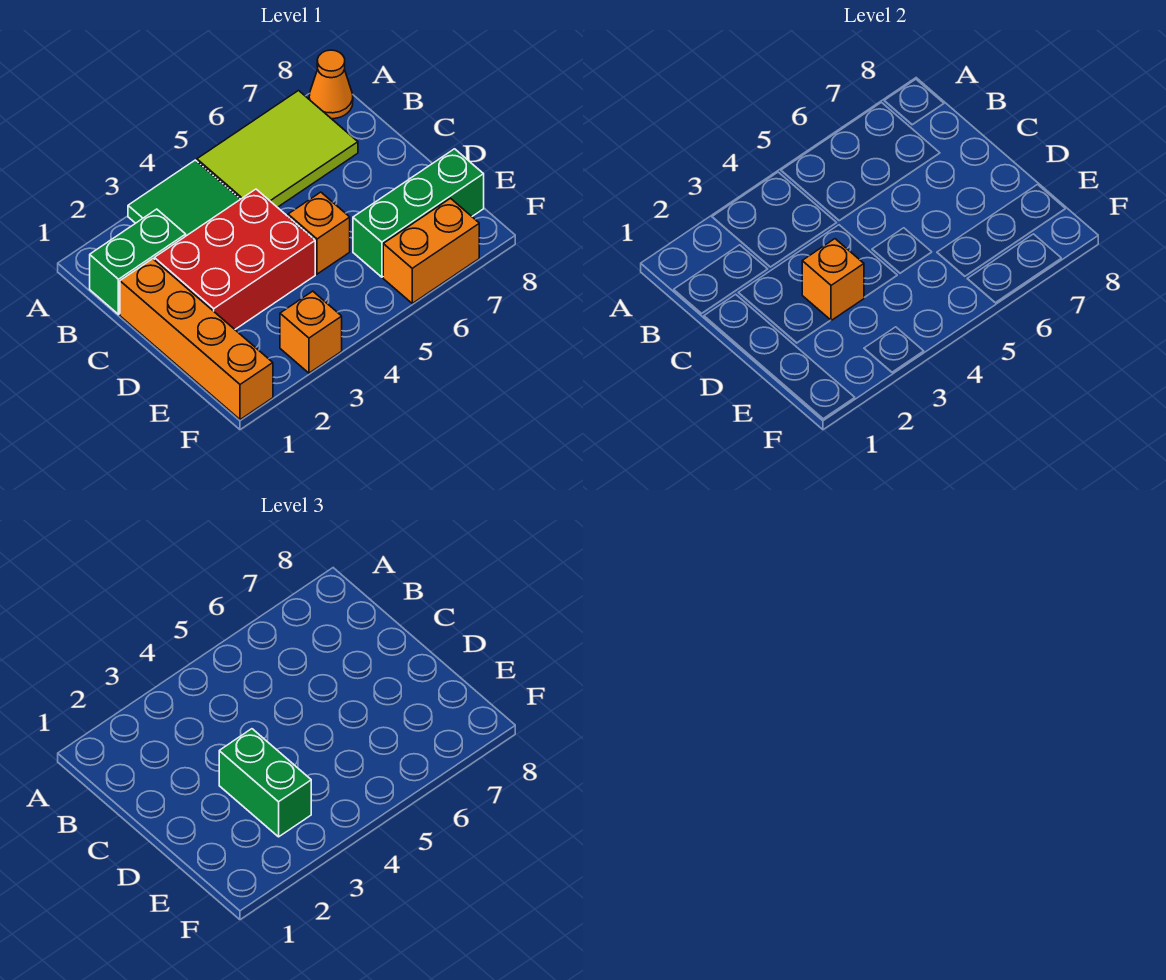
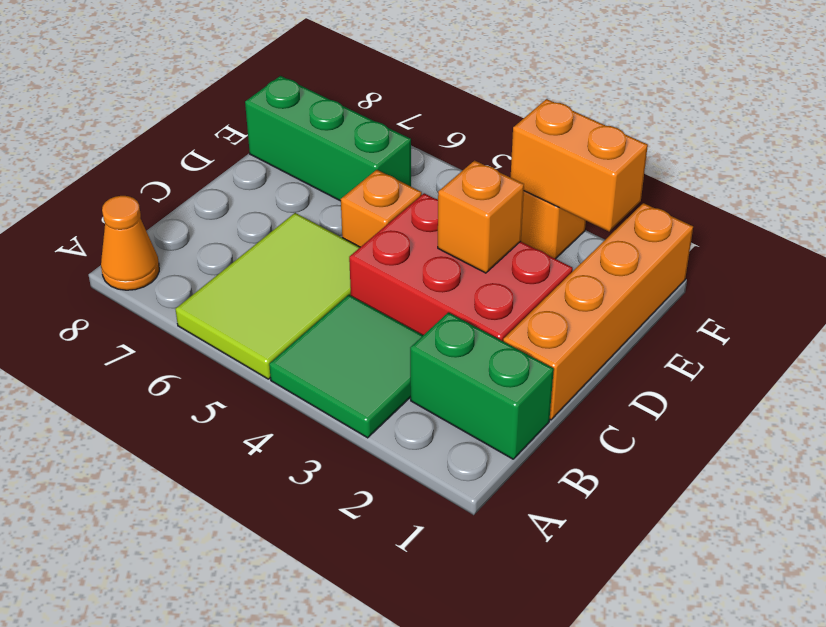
lime tile A5:B7 level 1 -> lime tile A5:C6 level 1
green brick D3:E3 level 3 -> none
orange brick F6:F7 level 1 -> orange brick F2:F3 level 2

